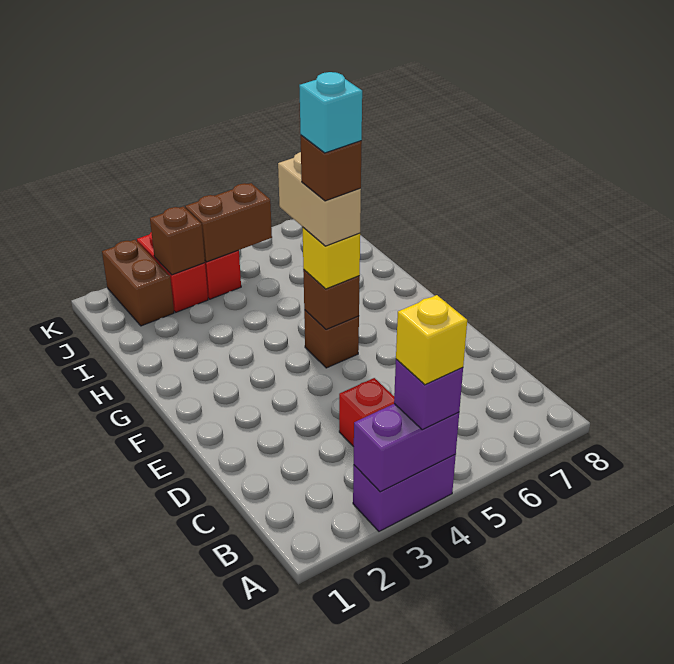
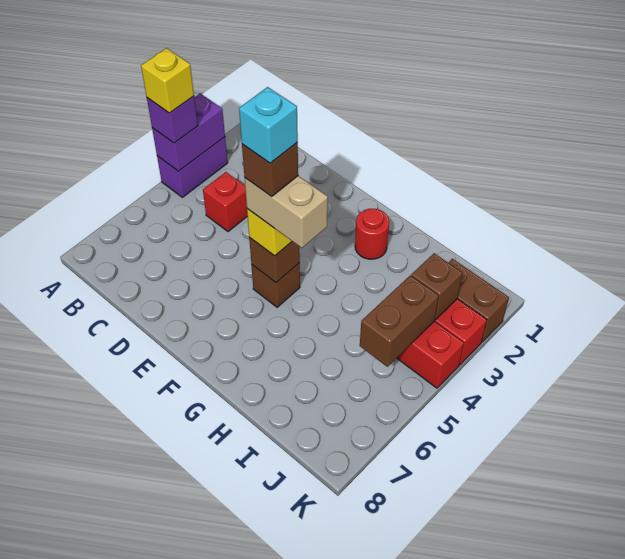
none -> red round brick G2 level 1

